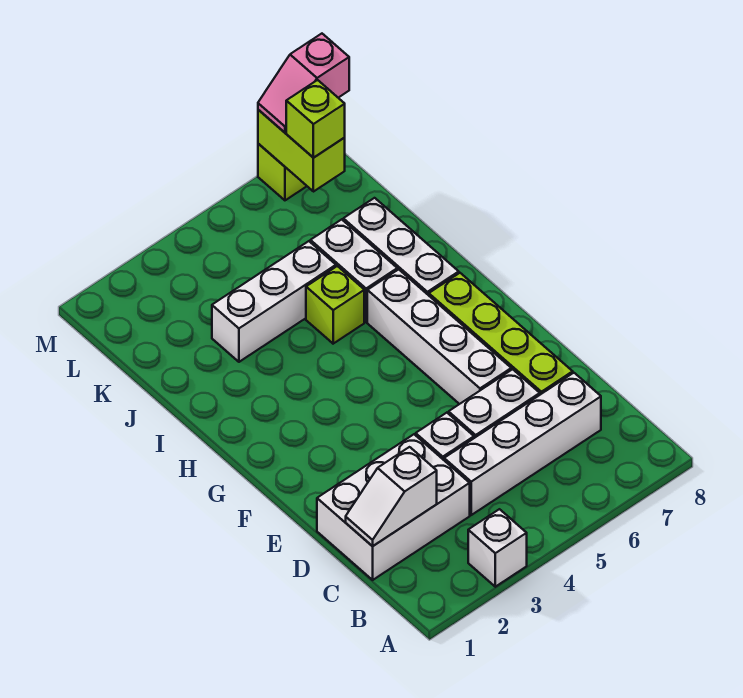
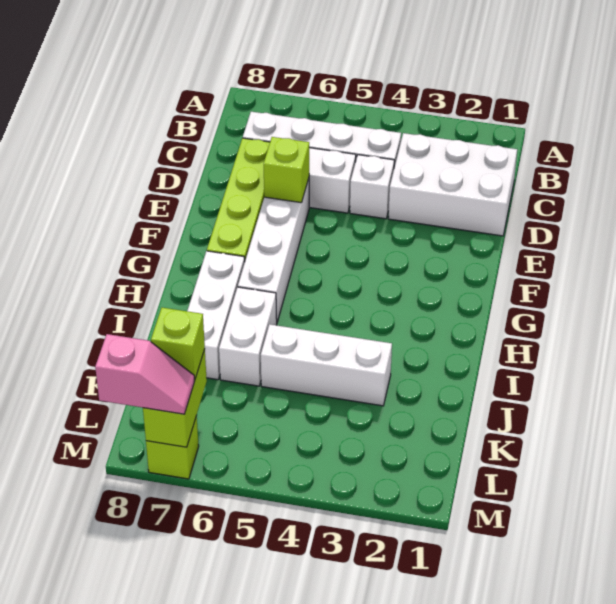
white brick A3 level 1 -> none
white slope C1:C2 level 2 top 2 -> none
lime brick I5 level 1 -> lime brick E6 level 2

